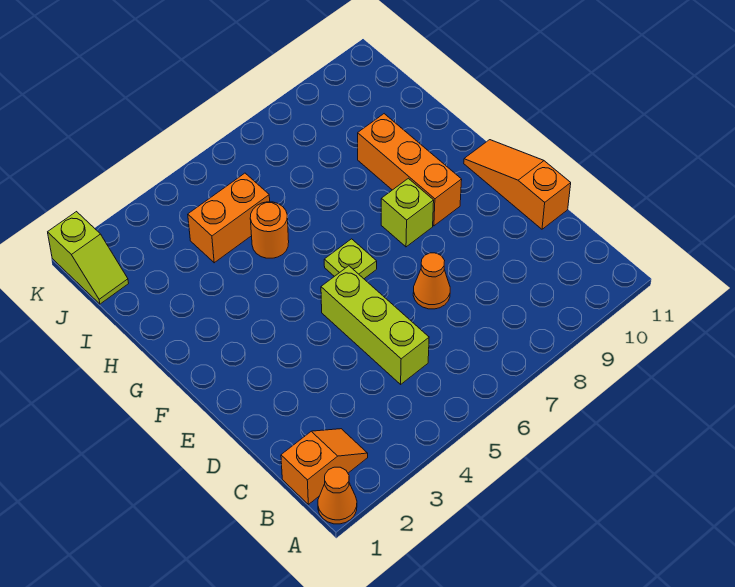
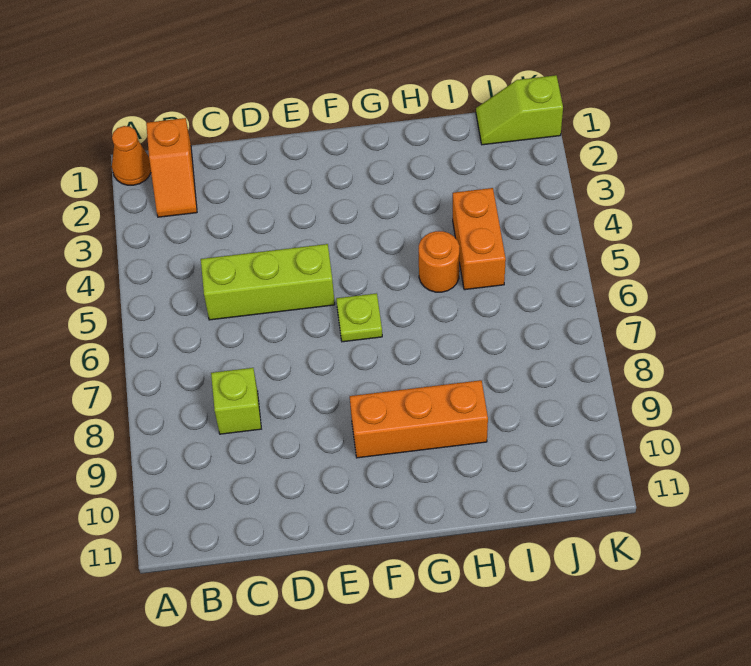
orange cone D7 level 1 -> none
orange slope D11:F11 level 1 top D -> none
lime brick F8 level 1 -> lime brick C8 level 1

